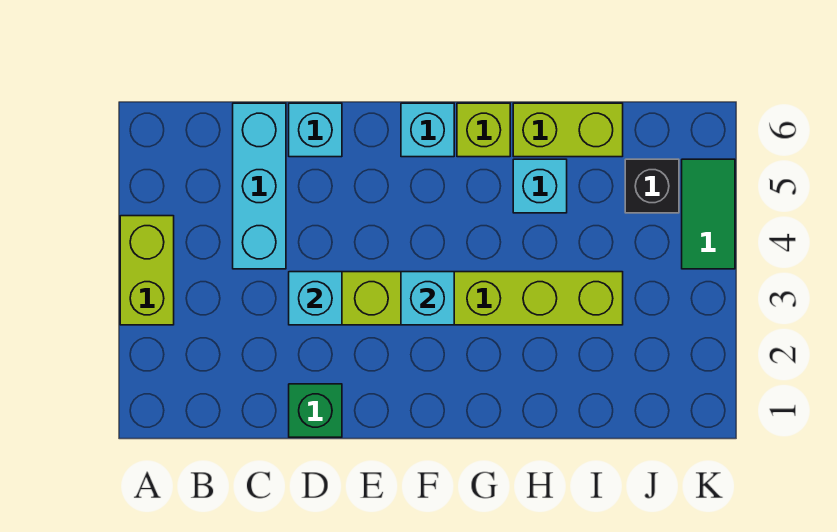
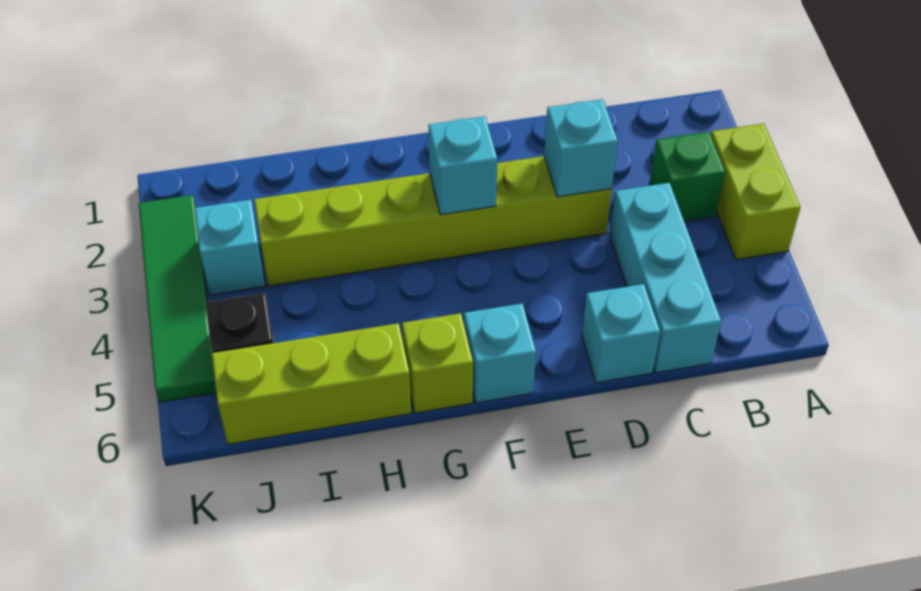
green brick D1 level 1 -> green brick B3 level 1
cyan brick H5 level 1 -> cyan brick J3 level 1
lime brick H6:I6 level 1 -> lime brick H6:J6 level 1
green tile K4:K5 level 1 -> green tile K2:K5 level 1

